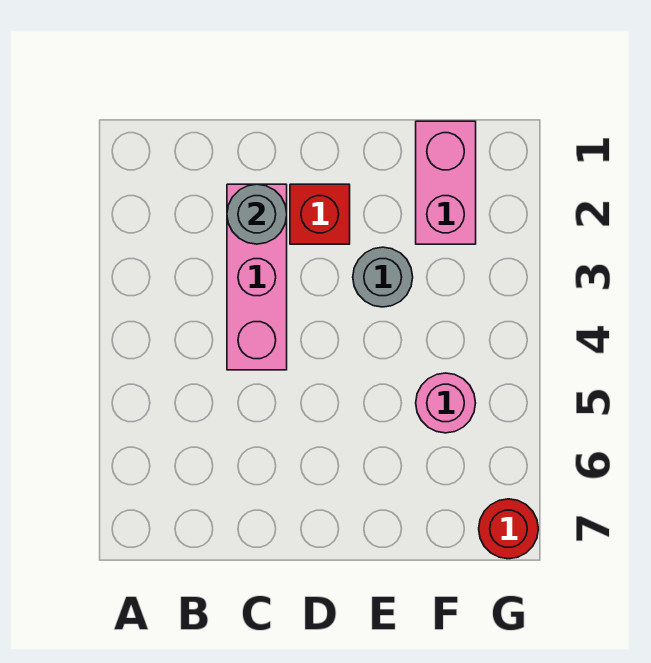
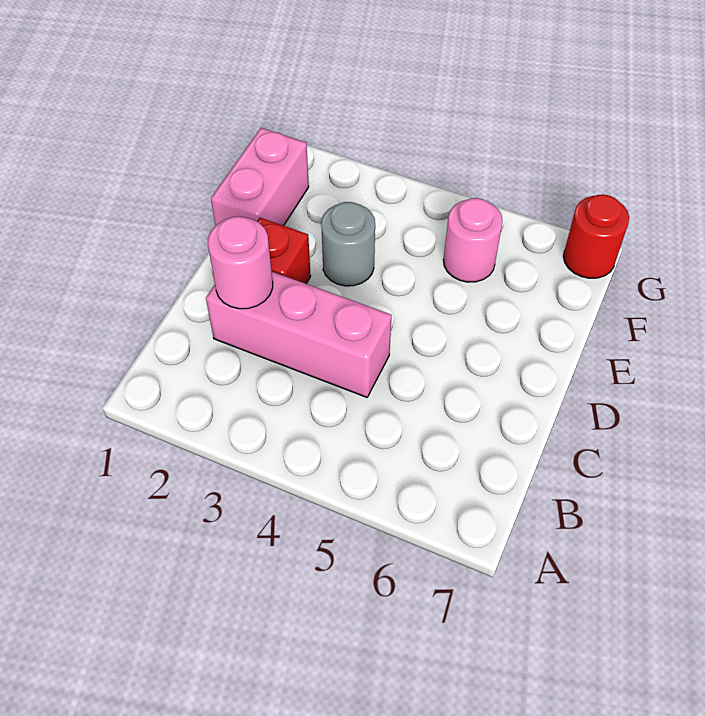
grey round brick C2 level 2 -> pink round brick C2 level 2
pink brick F1:F2 level 1 -> pink brick E1:F1 level 1

